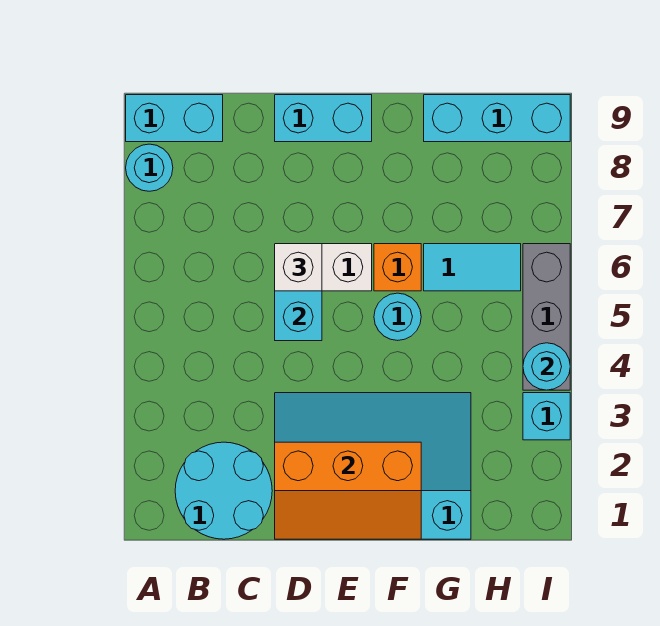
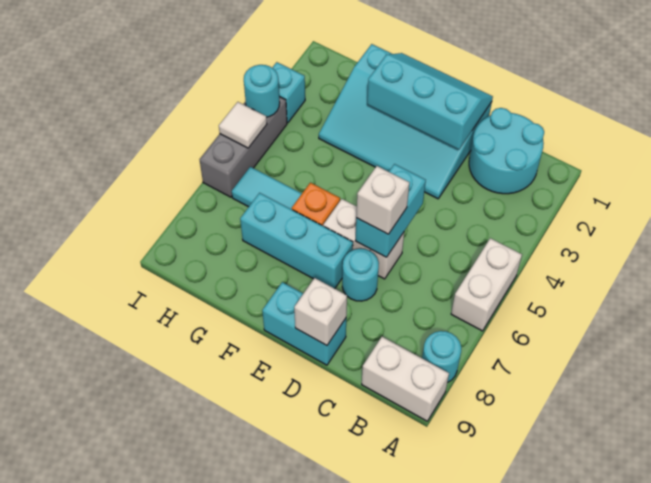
none -> white brick A5:A6 level 1
cyan brick A9:B9 level 1 -> white brick A9:B9 level 1
orange slope D1:F2 level 2 top 2 -> cyan slope D1:F2 level 2 top 2
none -> white brick D9 level 2
cyan round brick F5 level 1 -> cyan round brick D7 level 1
cyan brick G9:I9 level 1 -> cyan brick E7:G7 level 1
none -> white tile I5 level 2

